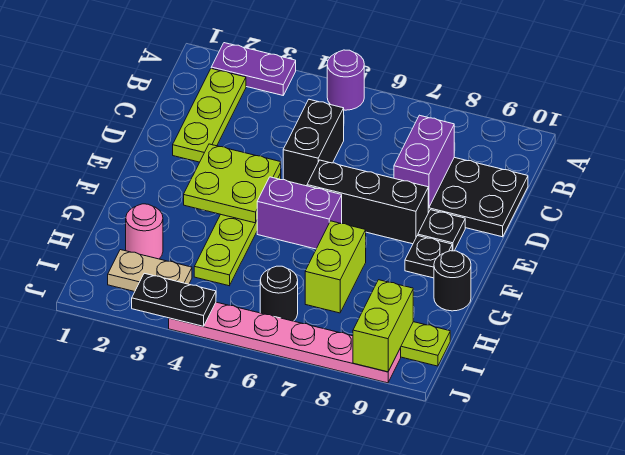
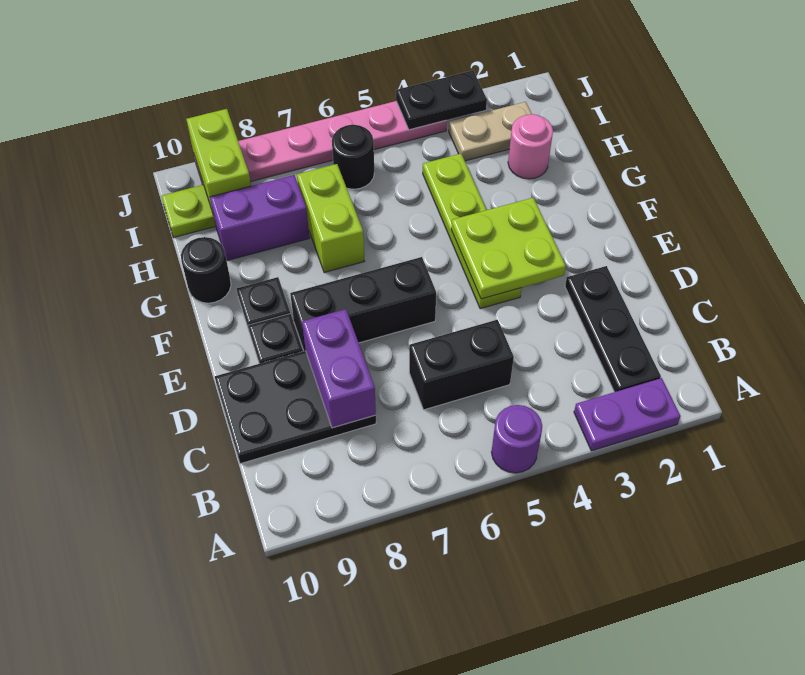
lime plate B2:D2 level 1 -> black plate B2:D2 level 1
black brick C5:D5 level 1 -> black brick C5:C6 level 1
purple brick F5:F6 level 1 -> purple brick H8:H9 level 1

